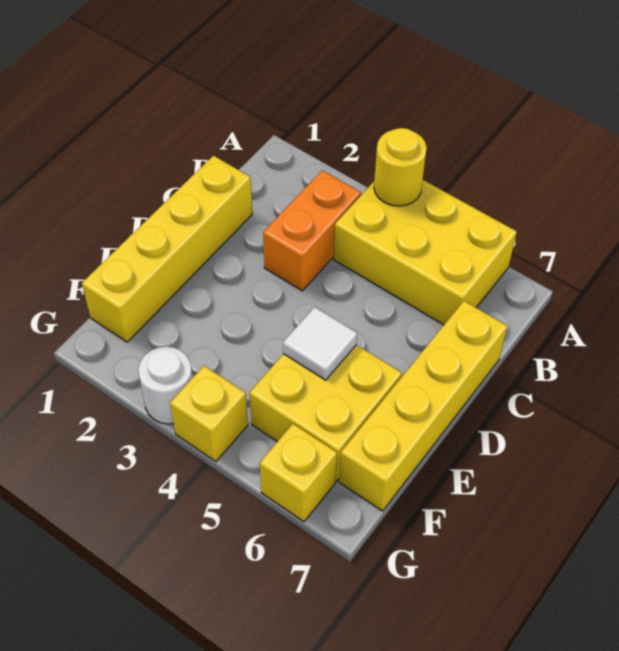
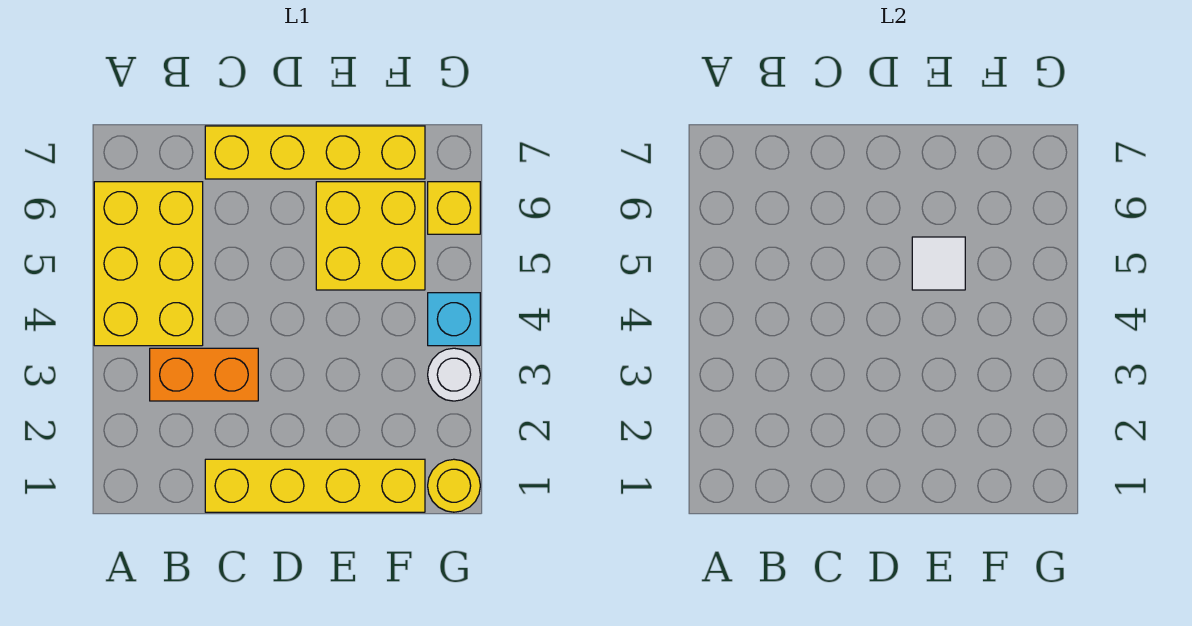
yellow round brick A4 level 2 -> yellow round brick G1 level 1
yellow brick G4 level 1 -> cyan brick G4 level 1

